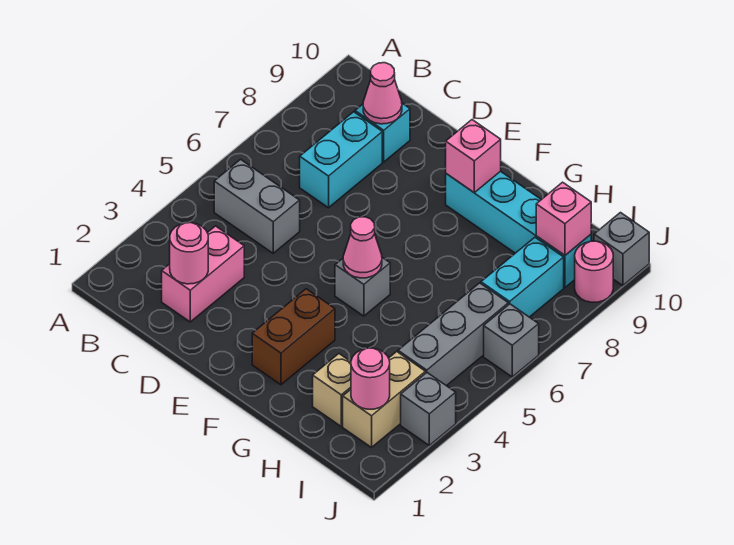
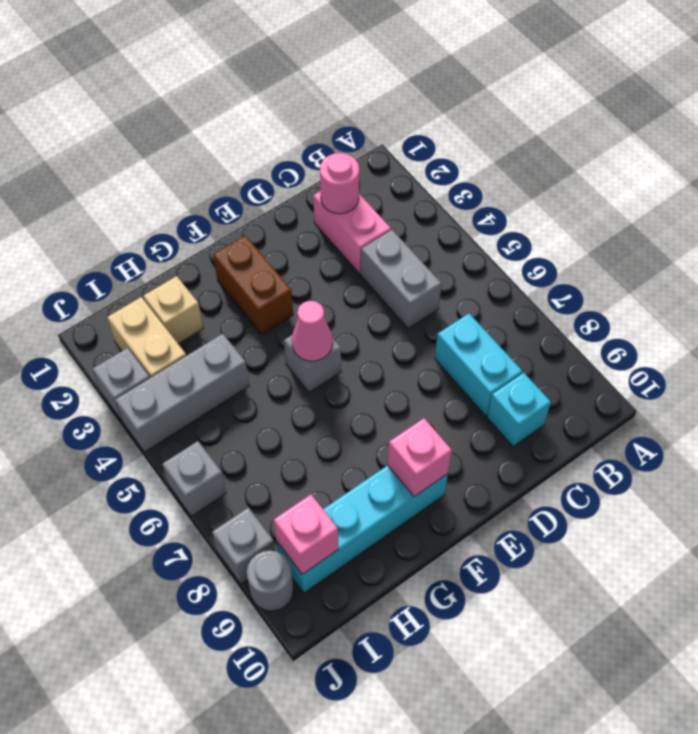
grey brick B5:C5 level 1 -> grey brick C4:C5 level 1
pink cone C9 level 2 -> none
pink round brick I2 level 2 -> none
grey brick I4:I6 level 1 -> grey brick H4:J4 level 1
cyan brick I7:I8 level 1 -> none
pink round brick J9 level 1 -> grey round brick J9 level 1
grey brick J10 level 1 -> grey brick J8 level 1

